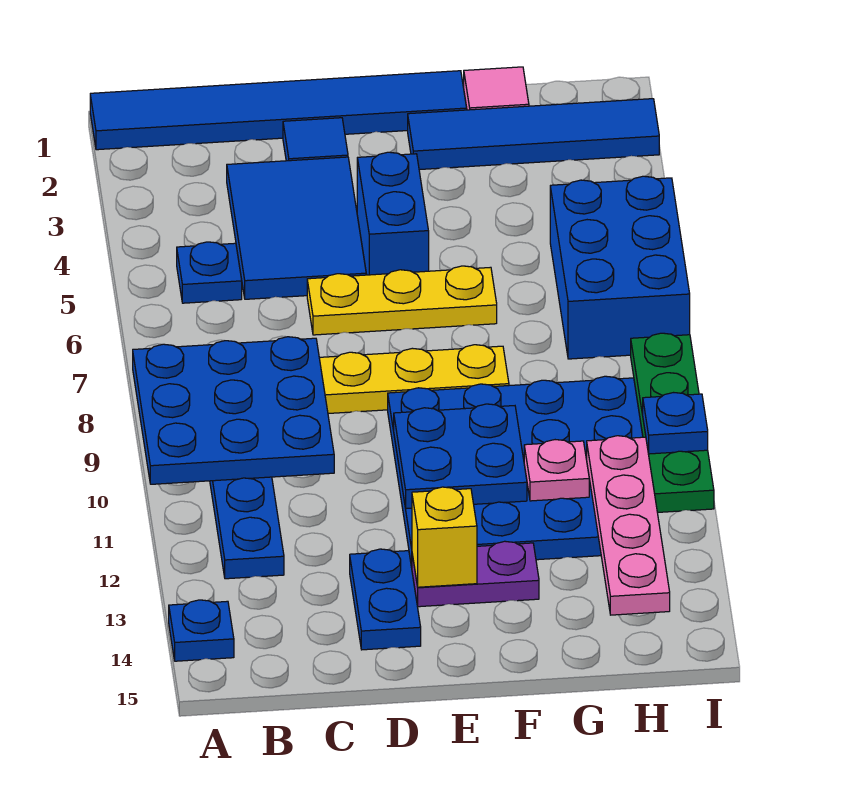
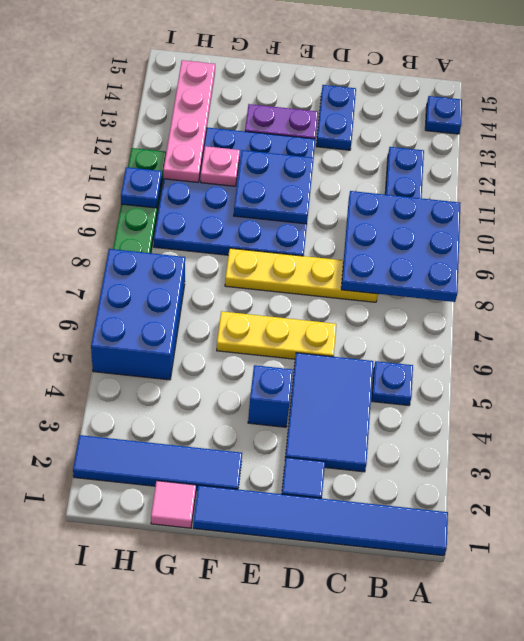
blue brick E4:E5 level 1 -> blue brick E4 level 1
yellow brick E13 level 2 -> none

